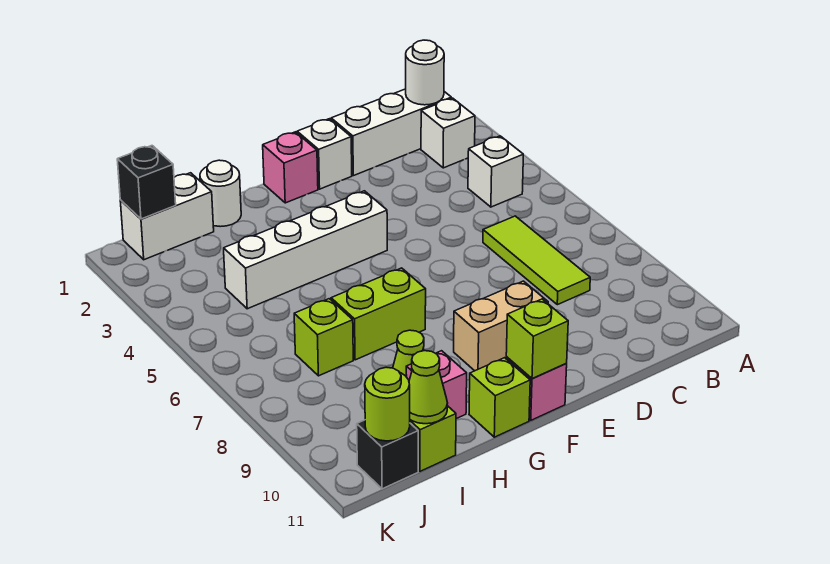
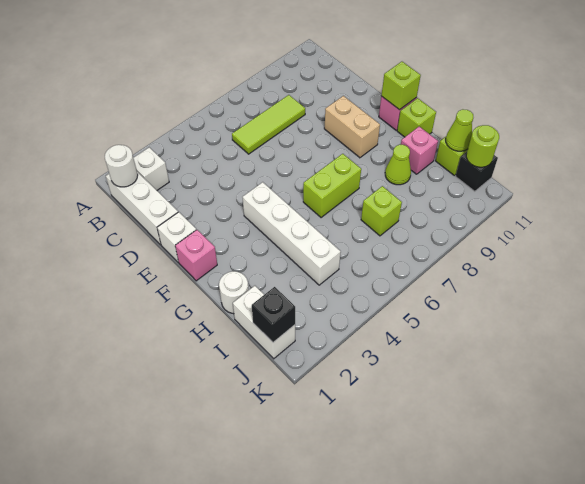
white brick B4 level 1 -> none
lime brick G7:H7 level 1 -> lime brick G6:G7 level 1

